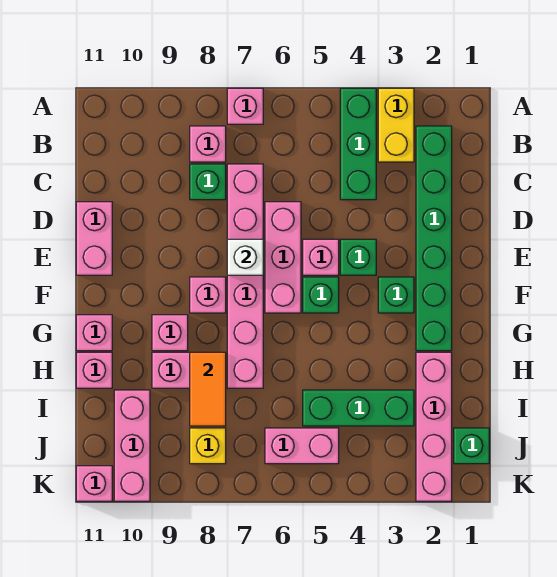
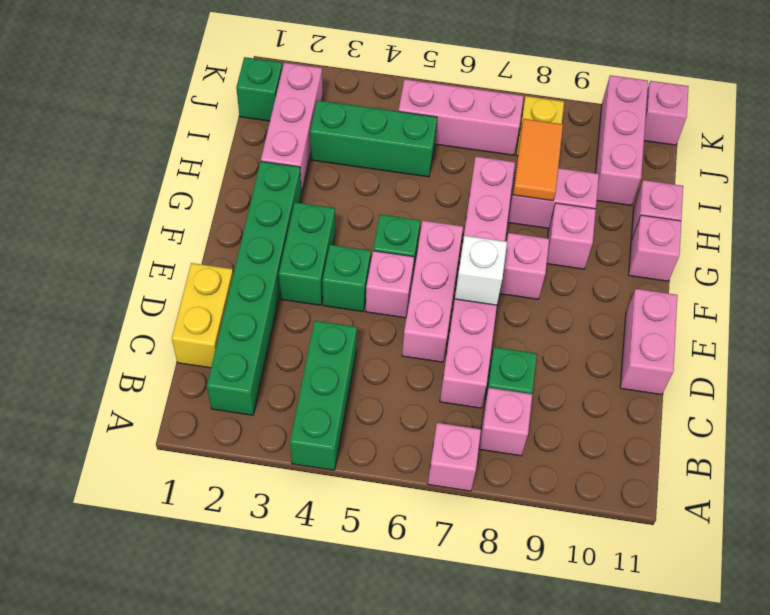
yellow brick A3:B3 level 1 -> yellow brick C1:D1 level 1
green brick F3 level 1 -> green brick E3:F3 level 1
pink brick H2:K2 level 1 -> pink brick H2:J2 level 1
pink brick J5:J6 level 1 -> pink brick J5:J7 level 1

